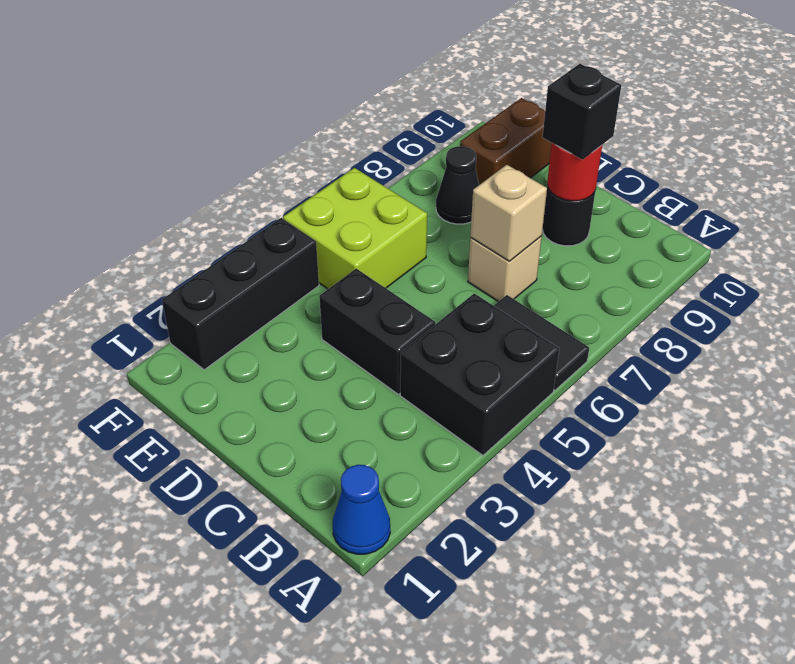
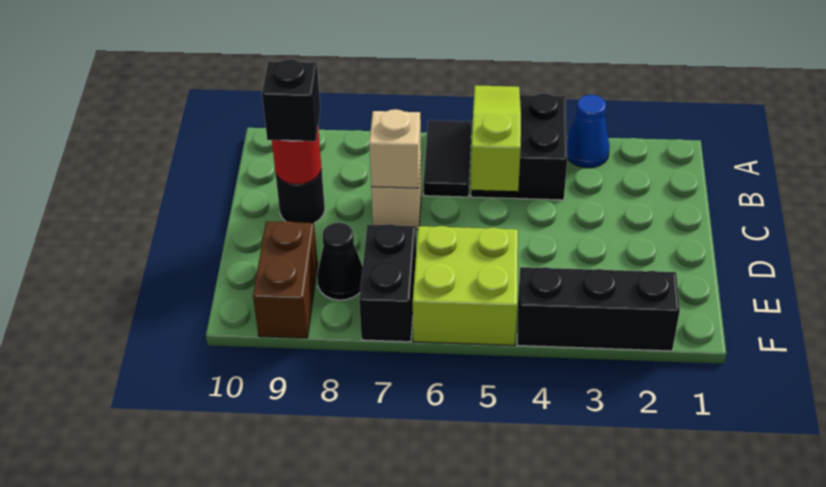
blue cone A1 level 1 -> blue cone A3 level 1
none -> lime slope A5:C5 level 2 top C
black brick C4:D4 level 1 -> black brick E7:F7 level 1
brown brick E9:E10 level 1 -> brown brick E9:F9 level 1

